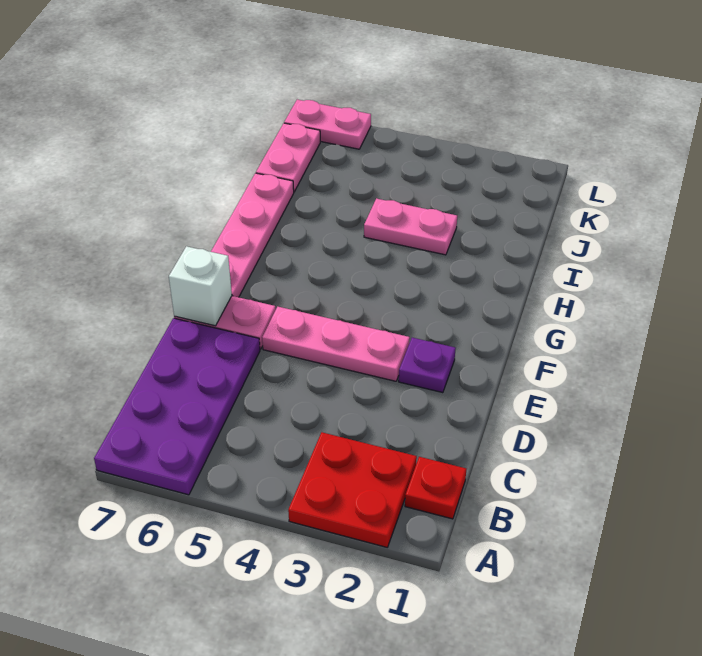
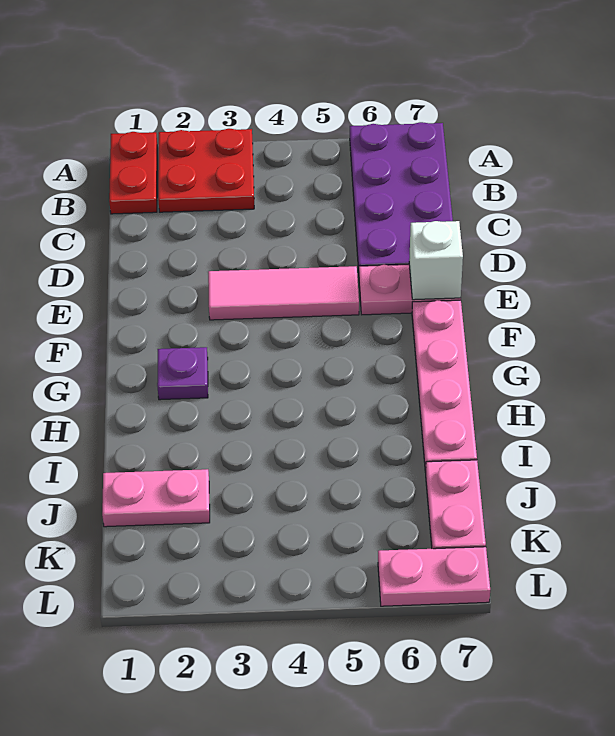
red plate B1 level 1 -> red plate A1:B1 level 1
purple plate E2 level 1 -> purple plate G2 level 1
pink plate E3:E5 level 1 -> pink tile E3:E5 level 1
pink plate I3:I4 level 1 -> pink plate J1:J2 level 1

